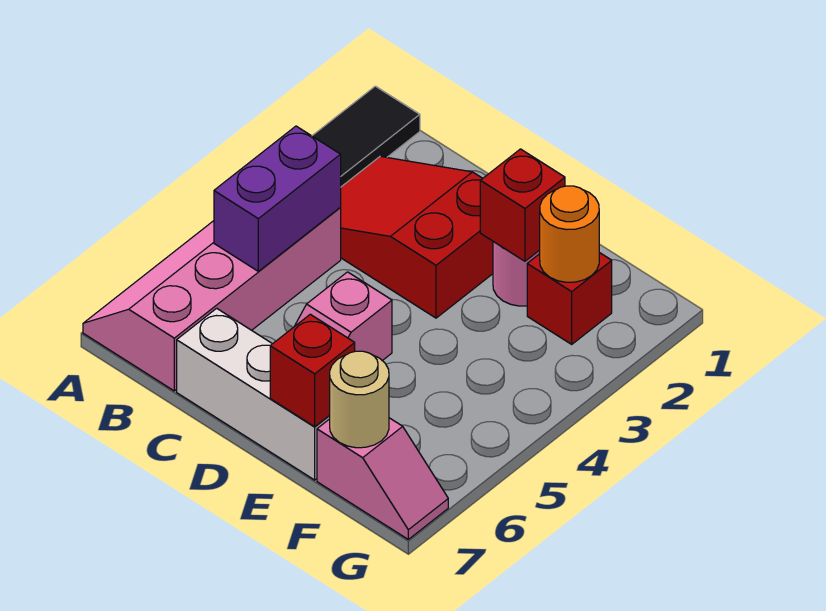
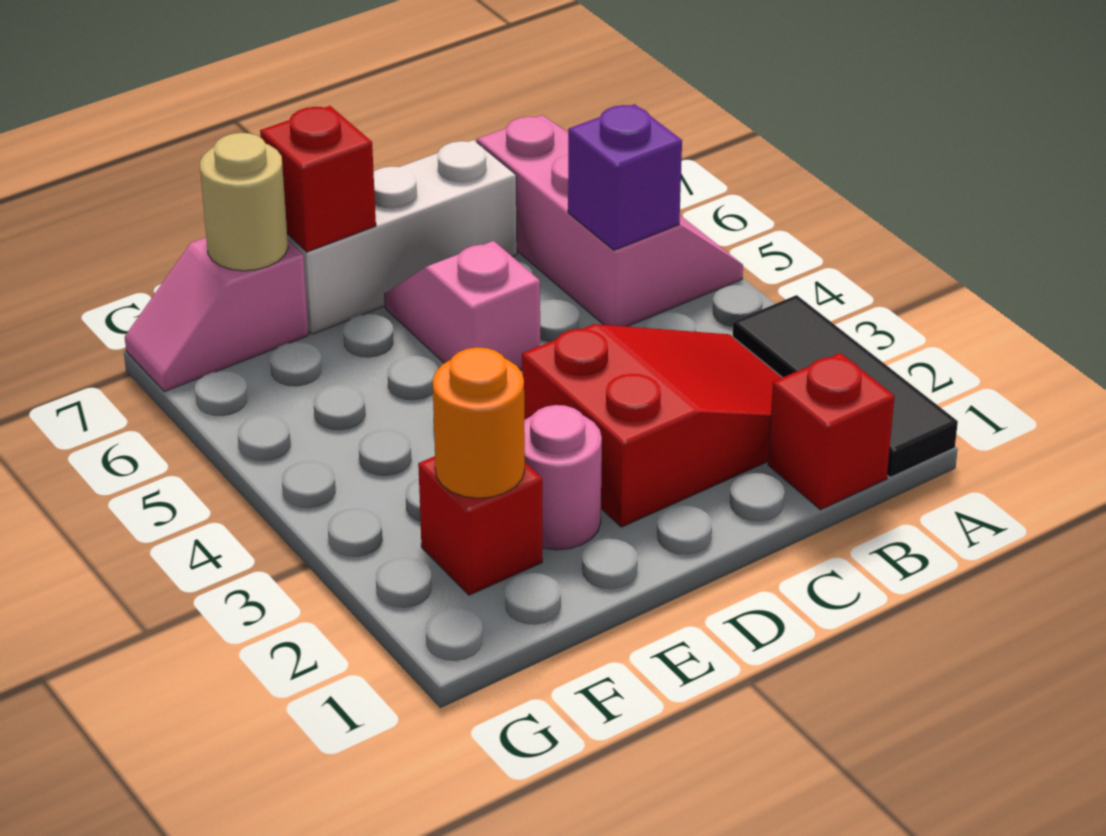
pink slope A4:B7 level 1 top B -> pink slope A5:B7 level 1 top B
purple brick B4:B5 level 2 -> purple brick B5 level 2
red brick E2 level 2 -> red brick B1 level 1

